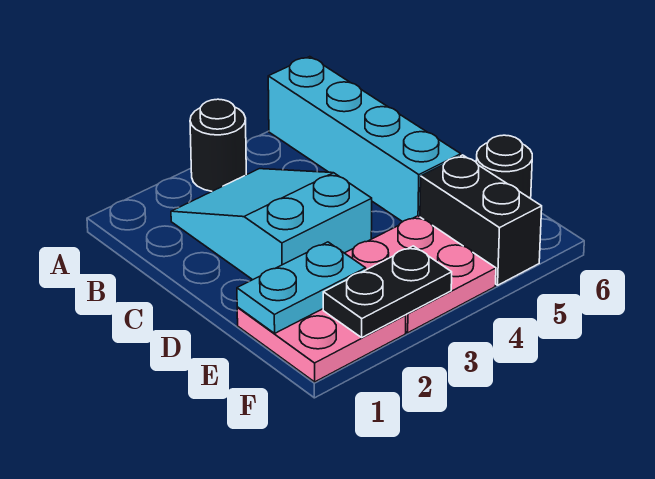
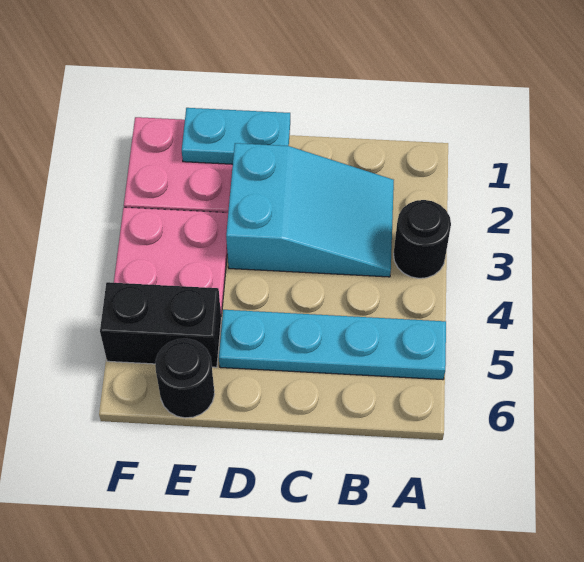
cyan brick A5:D5 level 1 -> cyan plate A5:D5 level 1
cyan plate E1:E2 level 2 -> cyan plate D1:E1 level 2
black plate F2:F3 level 2 -> none

